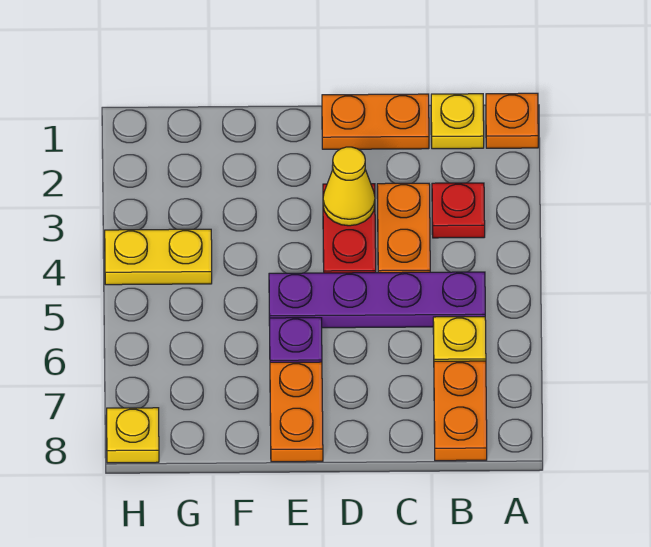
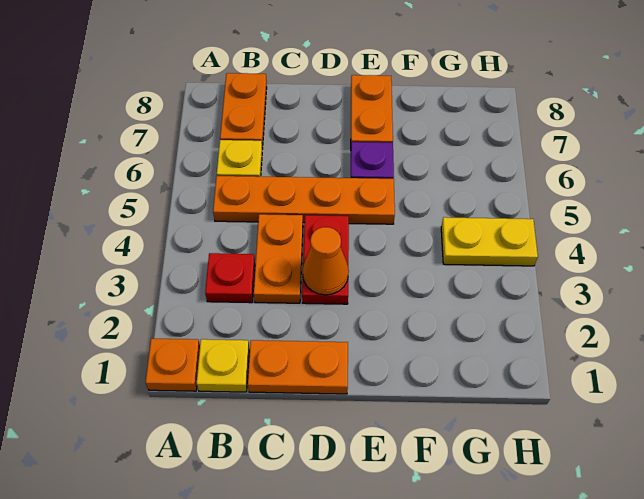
purple plate B5:E5 level 1 -> orange plate B5:E5 level 1
yellow cone D3 level 2 -> orange cone D3 level 2
yellow plate H8 level 1 -> none

